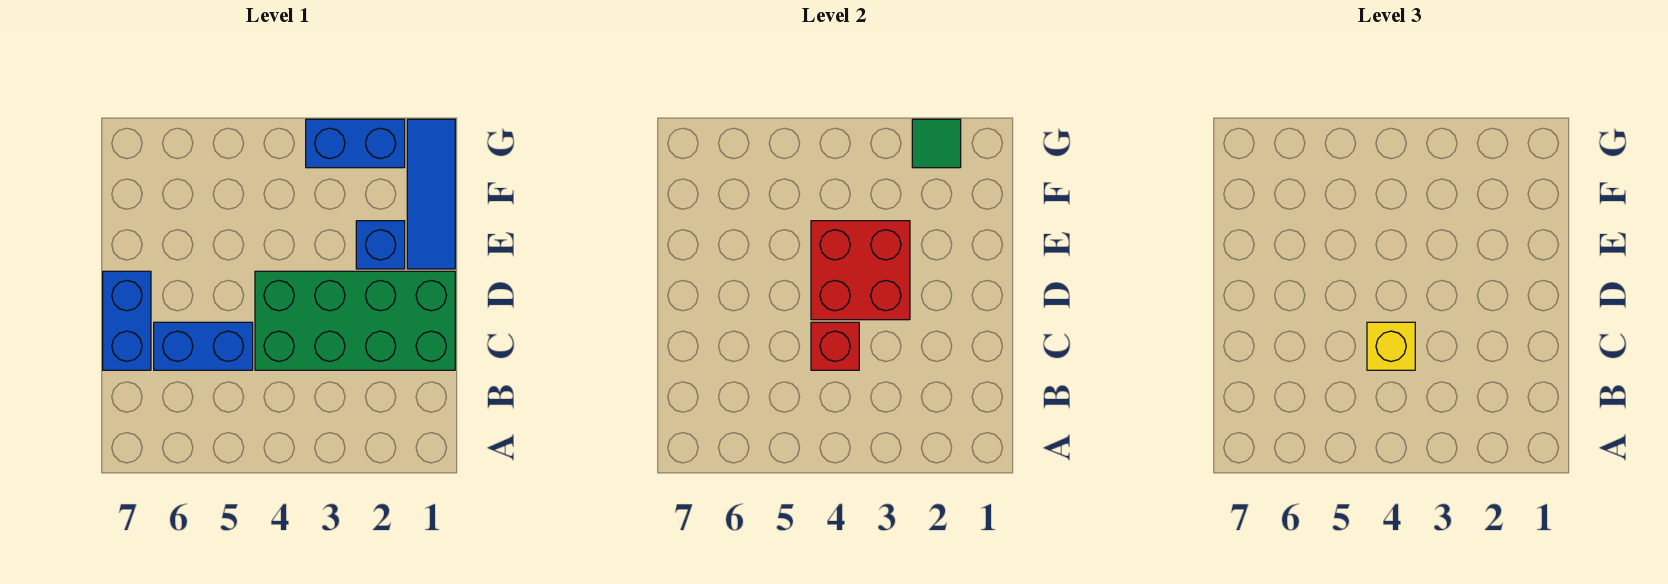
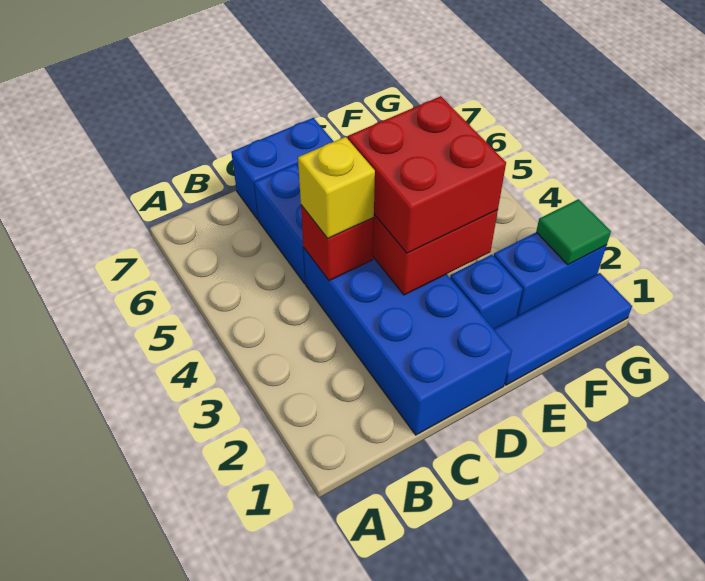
green brick C1:D4 level 1 -> blue brick C1:D4 level 1
none -> red brick D3:E4 level 3
blue brick G2:G3 level 1 -> blue brick F2:G2 level 1

